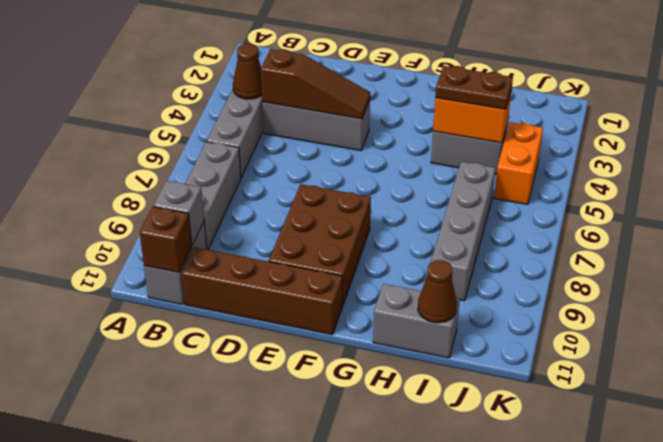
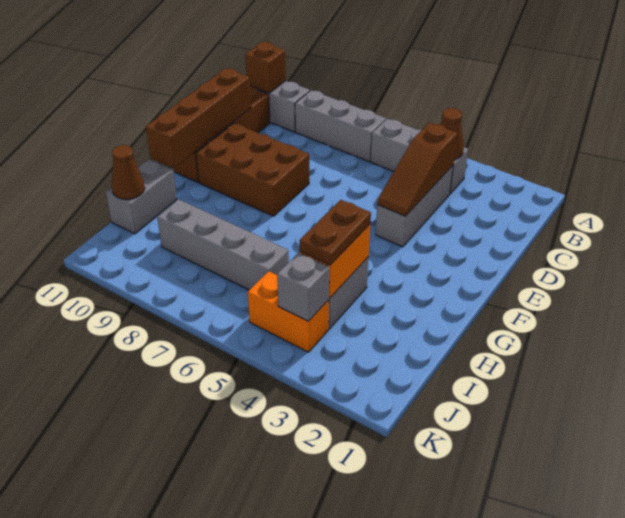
grey brick B10 level 2 -> grey brick J4 level 2
none -> brown brick D11:G11 level 2

